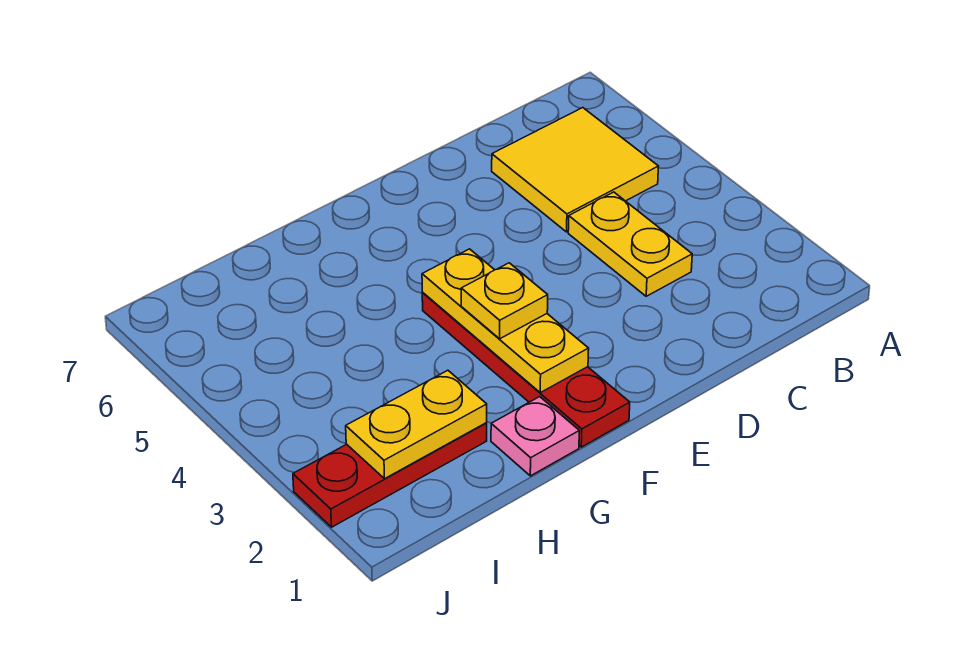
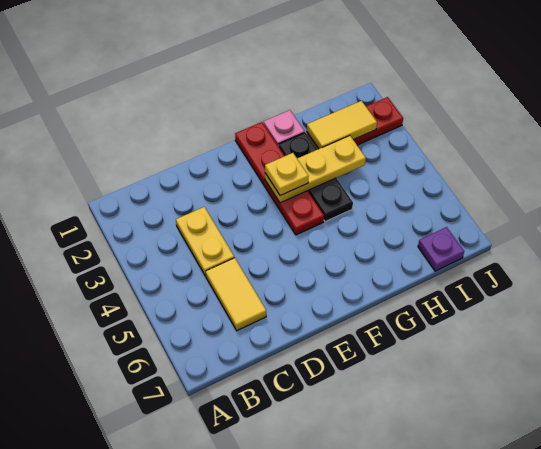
yellow tile B5:C6 level 1 -> yellow tile C5:C6 level 1
yellow plate F2:F4 level 2 -> yellow plate F3:H3 level 2
none -> black plate G2:G4 level 1
yellow plate H2:I2 level 2 -> yellow tile H2:I2 level 2
none -> purple plate I7 level 1

